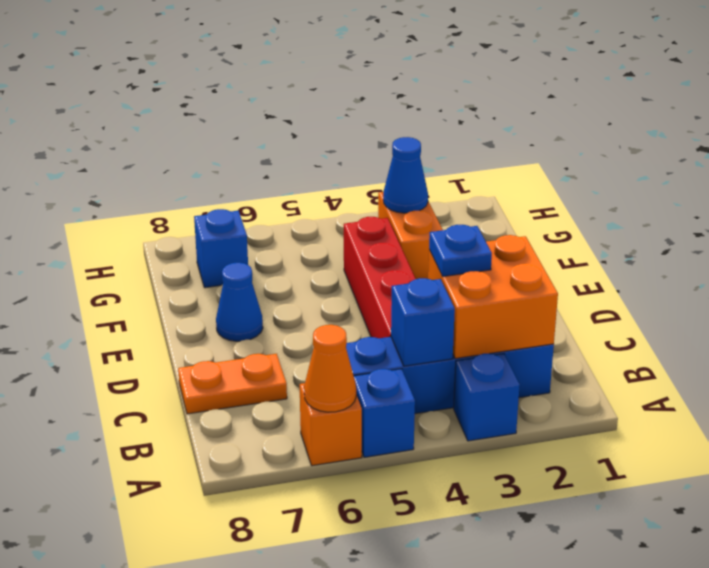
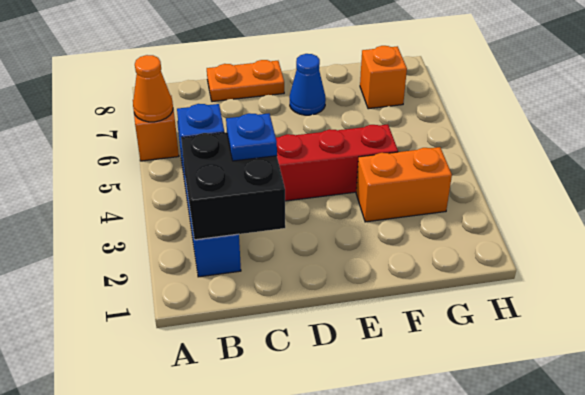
blue brick A3 level 1 -> none
blue brick A5 level 1 -> none
orange brick B2:C3 level 2 -> black brick B2:C3 level 2
orange plate C7:C8 level 1 -> orange plate C8:D8 level 1
blue cone G3 level 2 -> none
blue brick G7 level 1 -> orange brick G7 level 1

